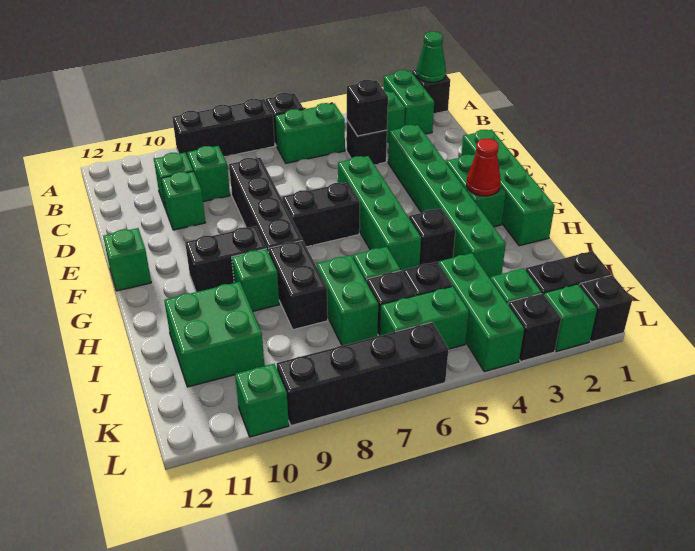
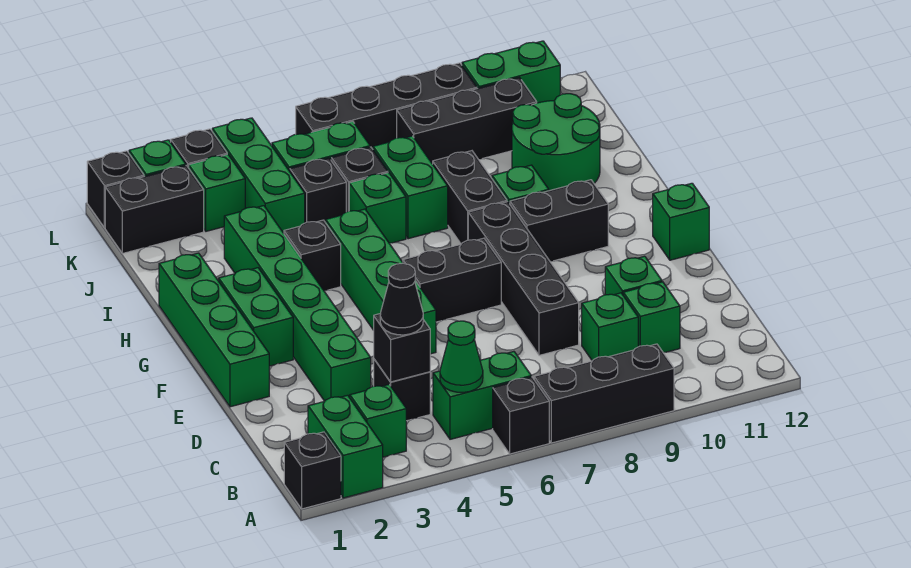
green cone A1 level 2 -> green cone B5 level 2
none -> black cone C4 level 3
red cone G2 level 2 -> none
green brick I10:J11 level 1 -> green round brick I10:J11 level 1
none -> black brick K8:K10 level 1
green brick L10 level 1 -> green brick L10:L11 level 1

